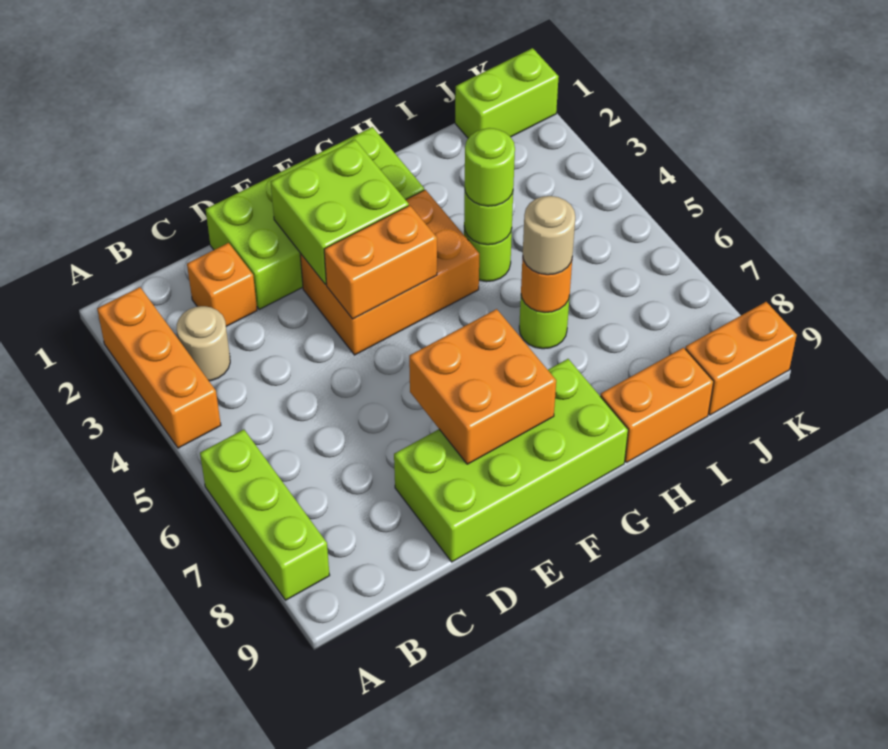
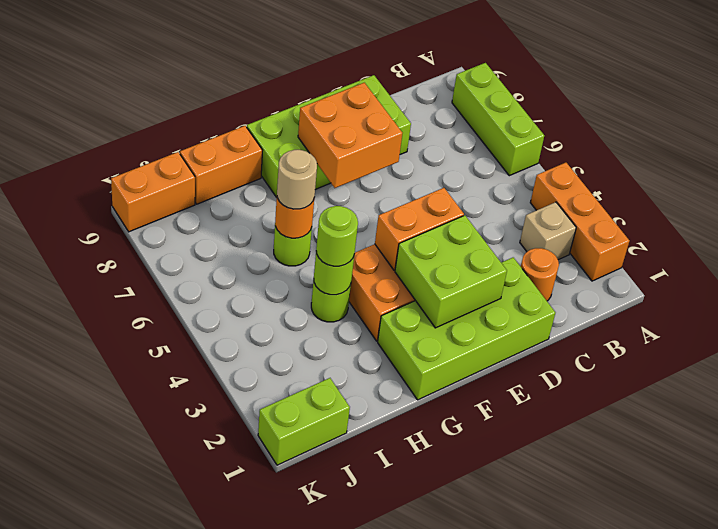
tan round brick B3 level 1 -> tan brick B3 level 1
orange brick C2 level 1 -> orange round brick C2 level 1

